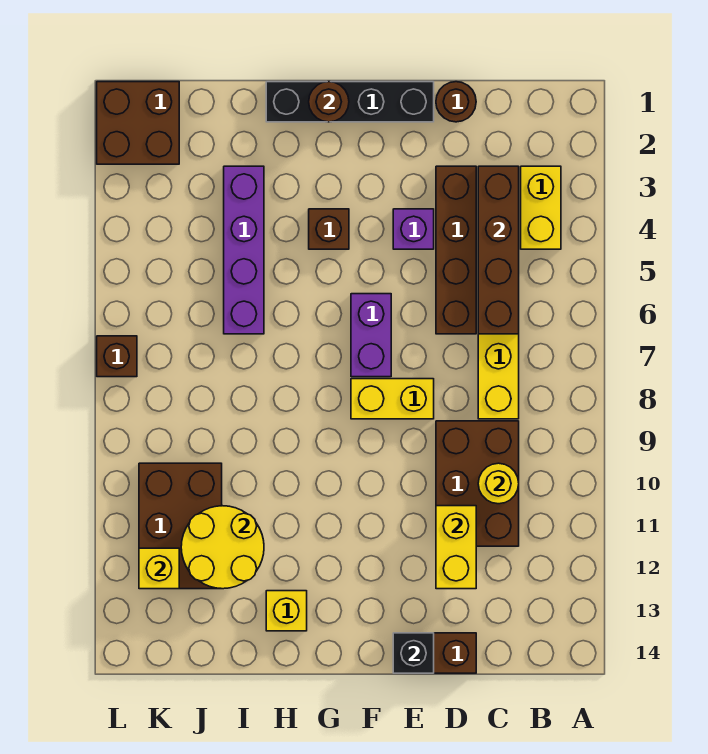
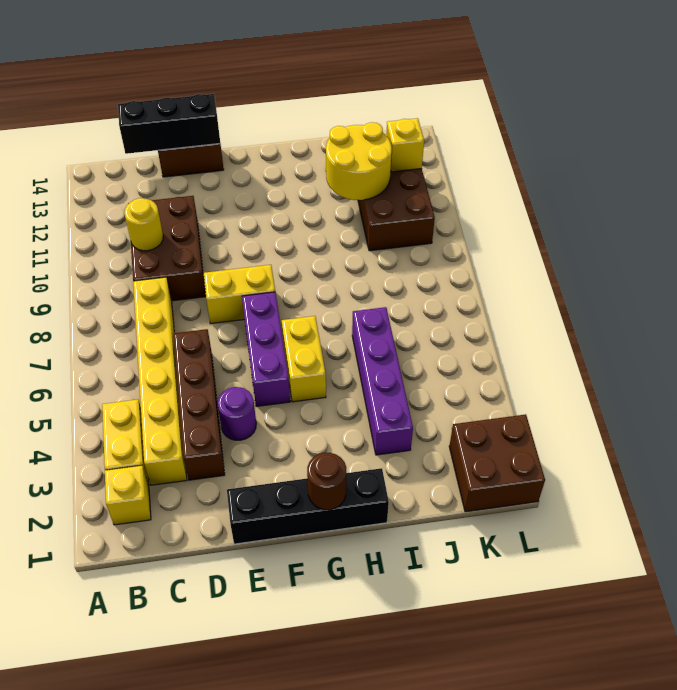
brown brick C3:C6 level 2 -> none
brown round brick D1 level 1 -> none
yellow brick D11:D12 level 2 -> yellow brick G5:G6 level 1
purple brick E4 level 1 -> purple round brick E4 level 1
black brick E14 level 2 -> black brick C14:E14 level 2
purple brick F6:F7 level 1 -> purple brick F5:F7 level 1
brown brick G4 level 1 -> none
yellow brick H13 level 1 -> yellow brick B2 level 1
brown brick L7 level 1 -> none

